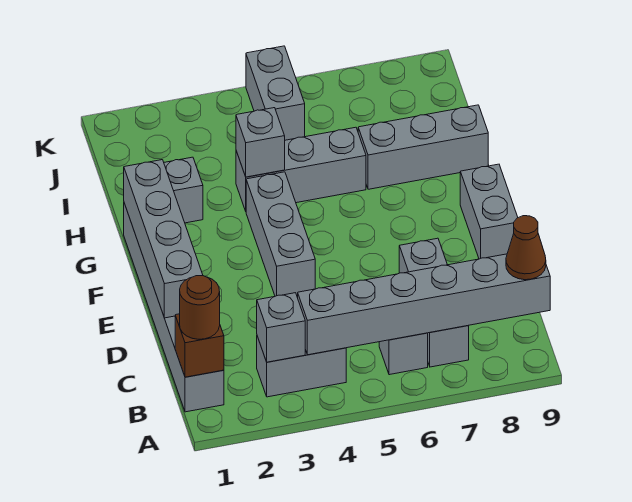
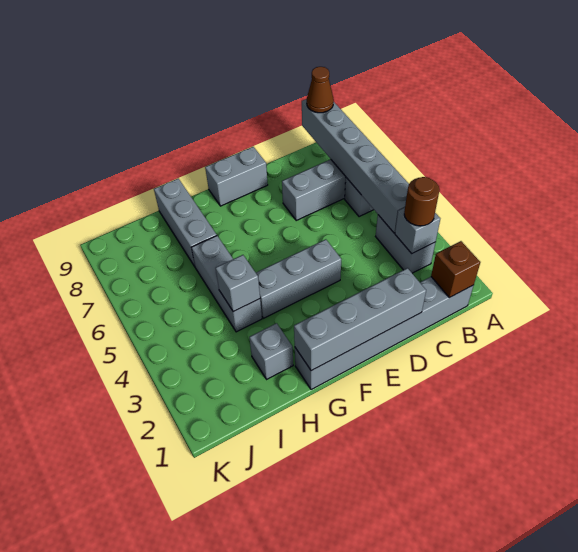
brown round brick B1 level 3 -> brown round brick B3 level 3
grey brick J5:K5 level 1 -> none

